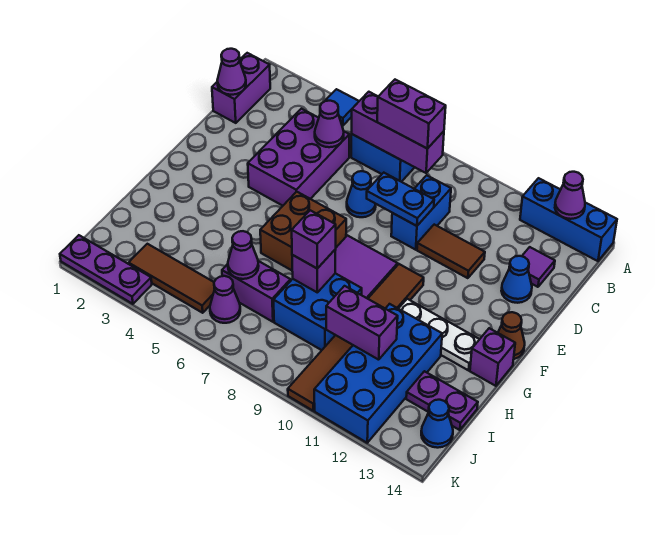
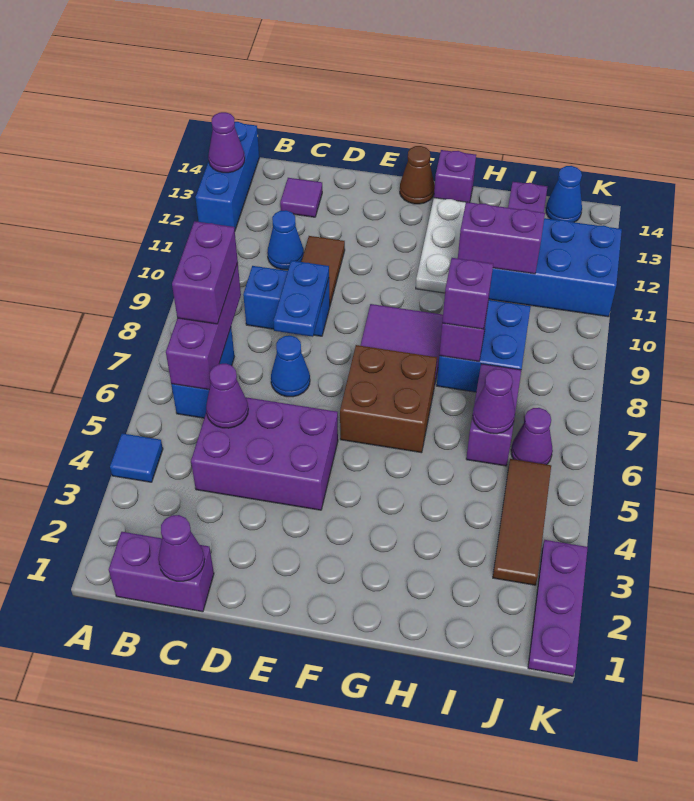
blue cone D13 level 1 -> blue cone C11 level 1
brown tile F10:K10 level 1 -> none
purple brick I10:I11 level 2 -> purple brick H11:I11 level 2

